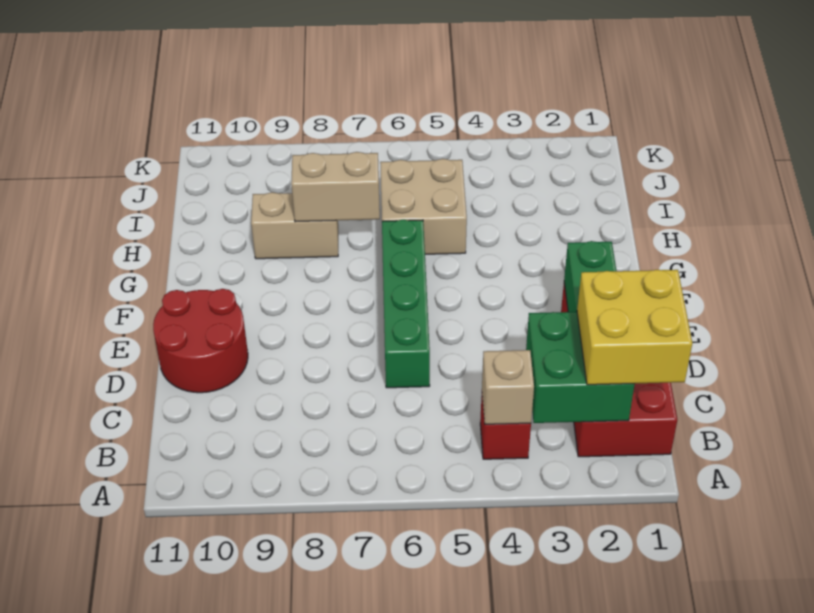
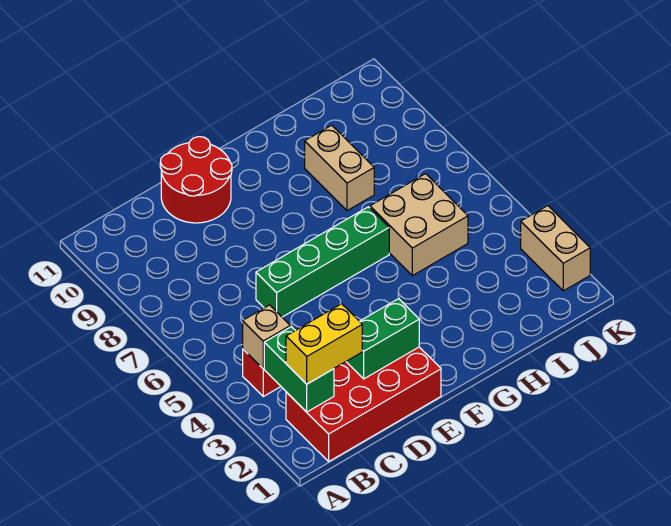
yellow brick B1:C2 level 3 -> yellow brick B2:C2 level 3
green brick B2:C3 level 2 -> green brick B2:B3 level 2
tan brick H7:H8 level 2 -> tan brick K2:K3 level 1

